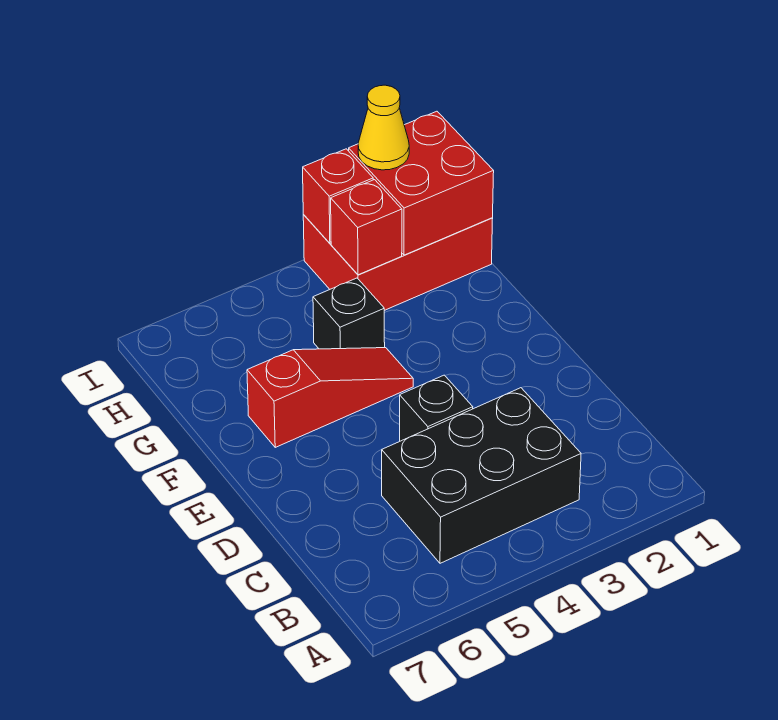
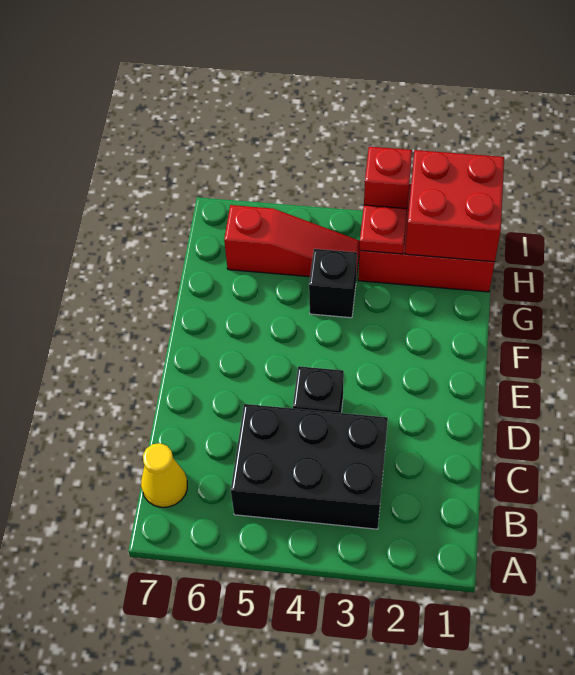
red slope F4:F6 level 1 top 6 -> red slope H4:H6 level 1 top 6
red brick H3 level 2 -> red plate H3 level 2
yellow cone I2 level 3 -> yellow cone B7 level 1

